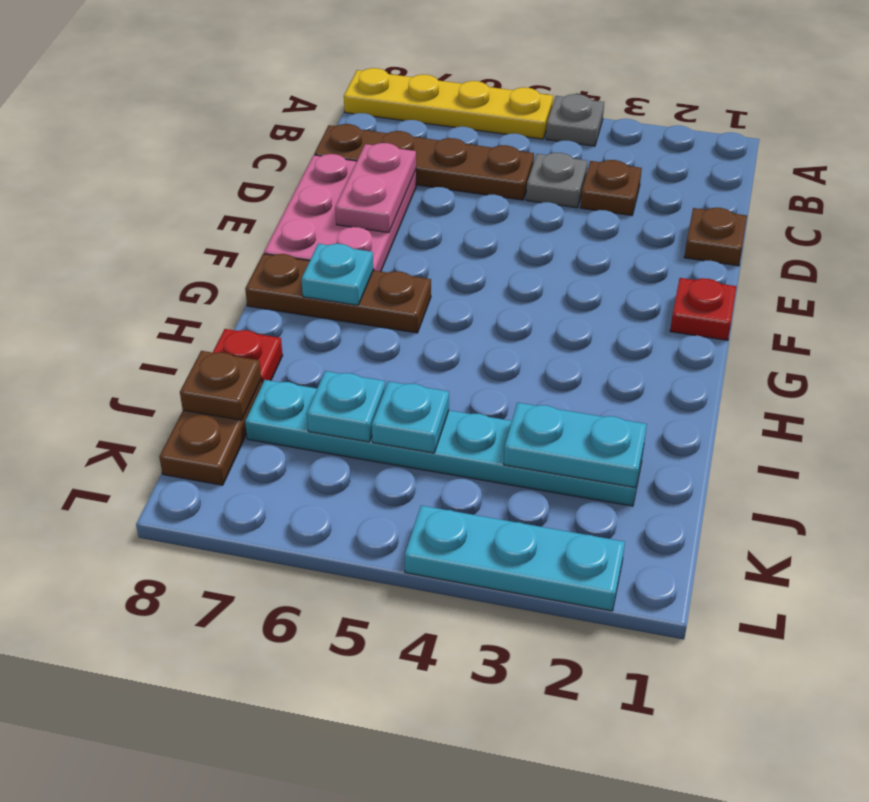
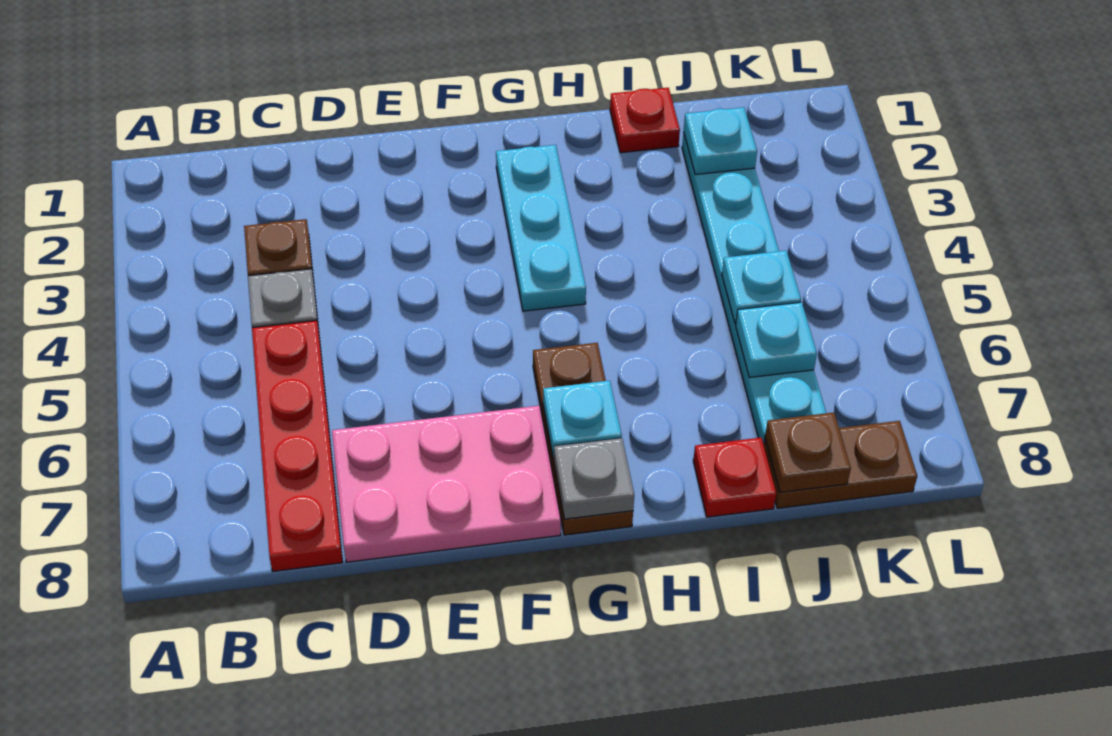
grey plate A4 level 1 -> grey plate G8 level 2
yellow plate A5:A8 level 1 -> none
brown plate C5:C8 level 1 -> red plate C5:C8 level 1
brown plate D1 level 1 -> none
pink plate D7:E7 level 2 -> none
red plate F1 level 1 -> red plate I1 level 1
cyan plate J2:J3 level 2 -> cyan plate J2 level 2
cyan plate L2:L4 level 1 -> cyan plate G2:G4 level 1

